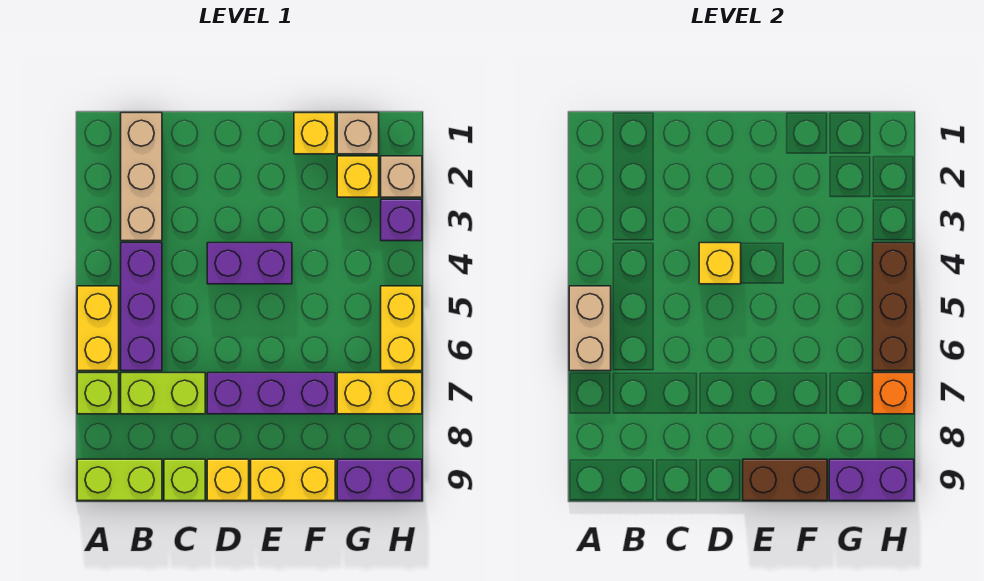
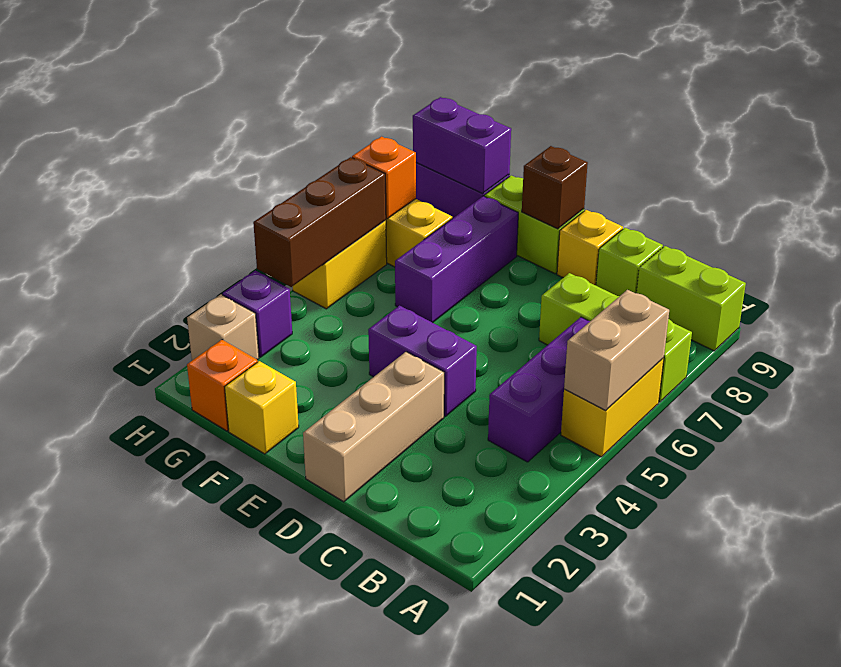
tan brick B1:B3 level 1 -> tan brick D1:D3 level 1
yellow brick D4 level 2 -> none
purple brick D7:F7 level 1 -> purple brick F6:F8 level 1
yellow brick E9:F9 level 1 -> lime brick E9:F9 level 1
brown brick E9:F9 level 2 -> brown brick E9 level 2
tan brick G1 level 1 -> orange brick G1 level 1
yellow brick G2 level 1 -> none

